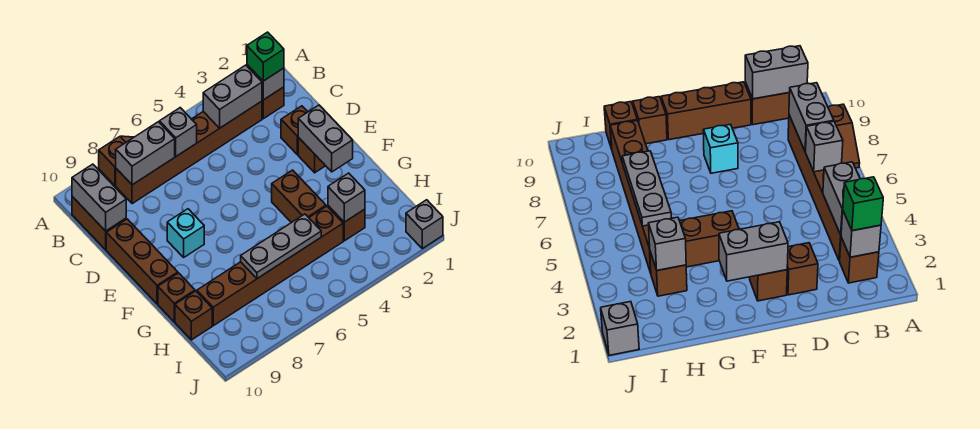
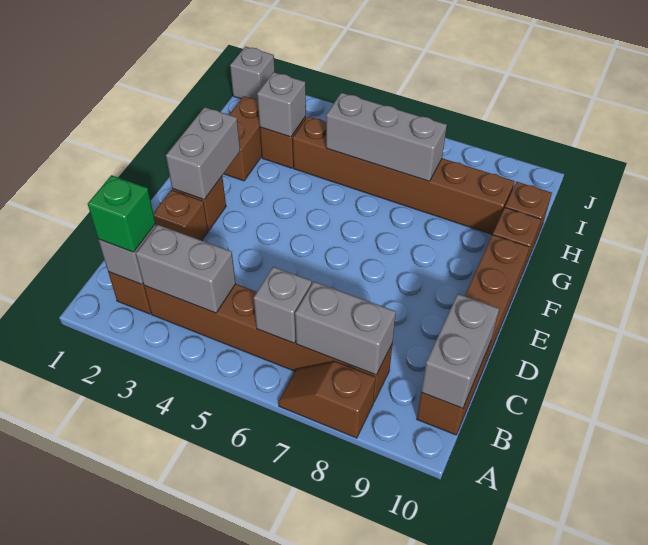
cyan brick E8 level 1 -> none
brown brick F4:G4 level 1 -> brown brick G2:H2 level 1
grey plate H5:H7 level 2 -> grey brick H5:H7 level 2

